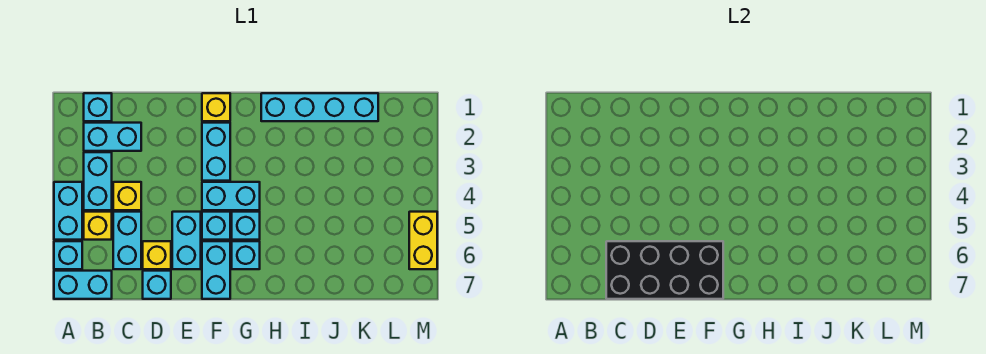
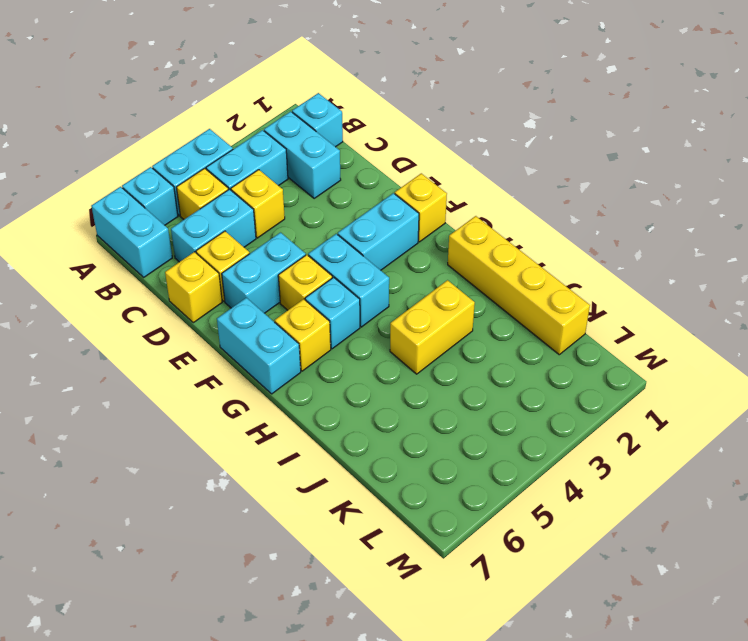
black brick C6:F7 level 2 -> none
cyan brick D7 level 1 -> yellow brick D7 level 1
cyan brick F5 level 1 -> yellow brick F5 level 1
cyan brick F6:F7 level 1 -> cyan brick F7:G7 level 1
cyan brick G6 level 1 -> yellow brick G6 level 1
cyan brick H1:K1 level 1 -> yellow brick H1:K1 level 1
yellow brick M5:M6 level 1 -> yellow brick I3:I4 level 1

